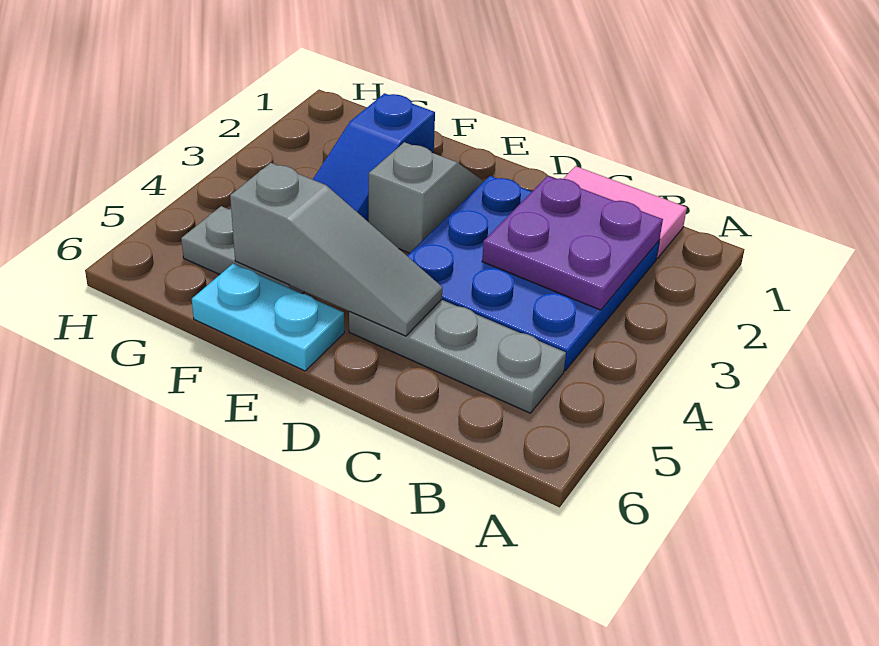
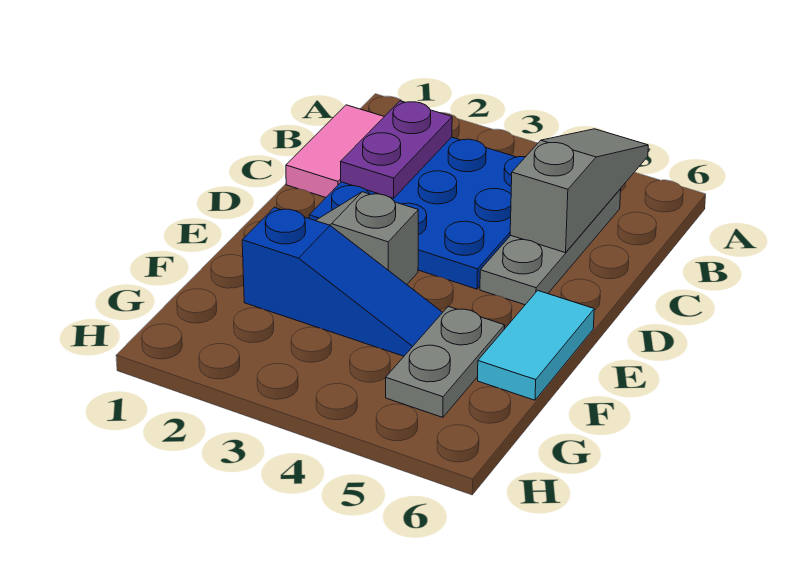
purple plate B2:C3 level 2 -> purple plate B2:C2 level 2
grey slope D5:F5 level 2 top F -> grey slope A5:C5 level 2 top C
cyan plate E6:F6 level 1 -> cyan tile E6:F6 level 1

